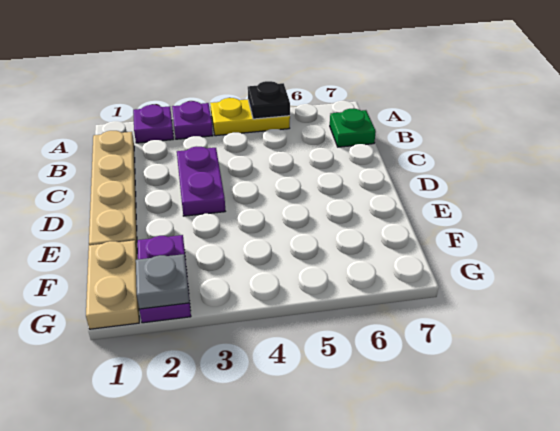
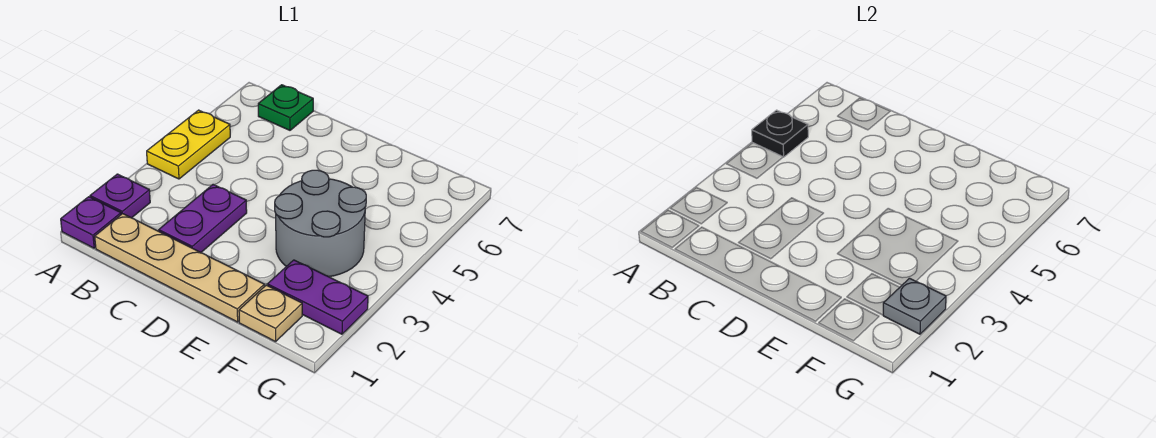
purple plate A3 level 1 -> purple plate A1 level 1
purple plate C3:D3 level 1 -> purple plate C2:C3 level 1
none -> grey round brick E3:F4 level 1
tan plate F1:G1 level 1 -> tan plate F1 level 1

